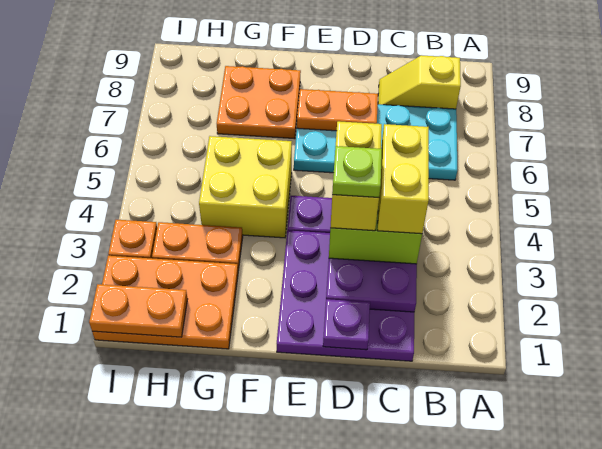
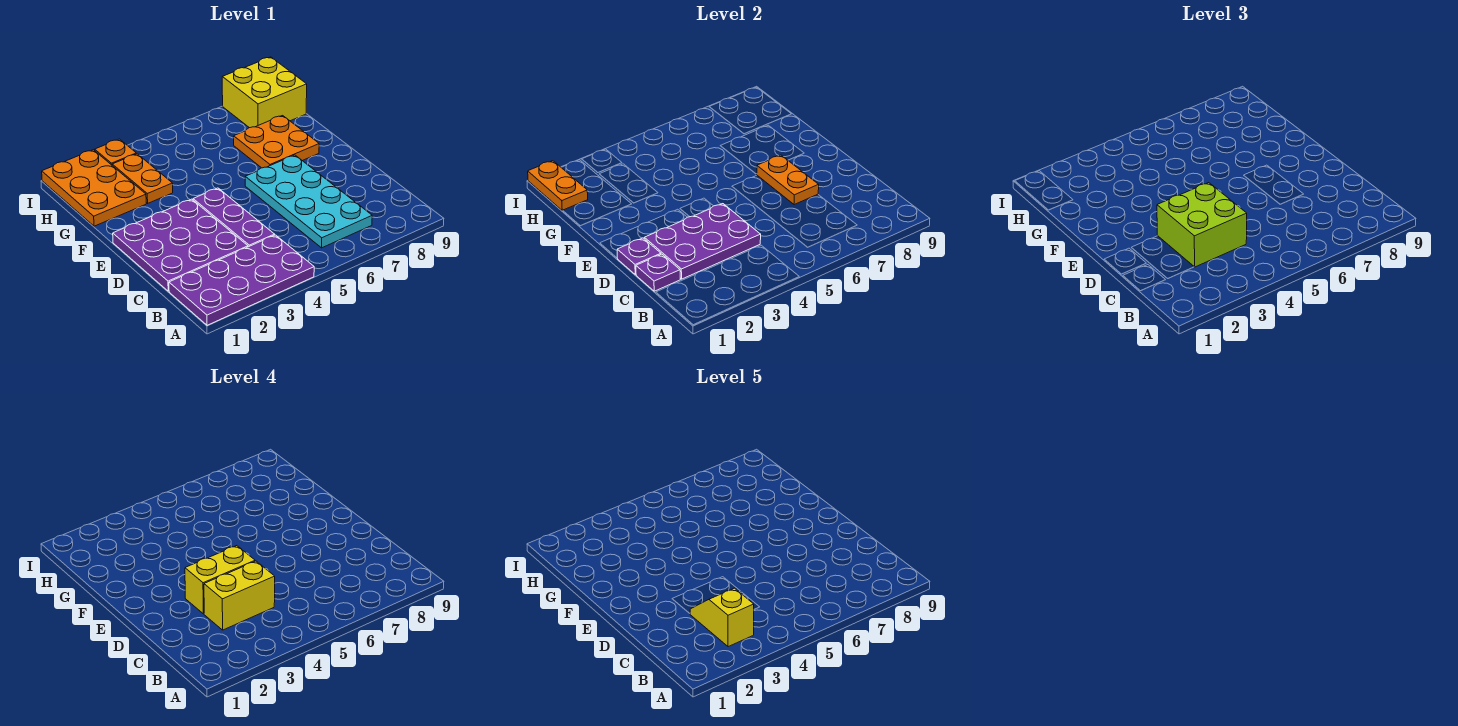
none -> purple plate A1:B4 level 1
yellow slope B8:C8 level 1 top B -> yellow slope B3:C3 level 5 top B
none -> purple plate C1 level 2
lime plate D3 level 5 -> none
yellow brick F4:G5 level 1 -> yellow brick H8:I9 level 1

